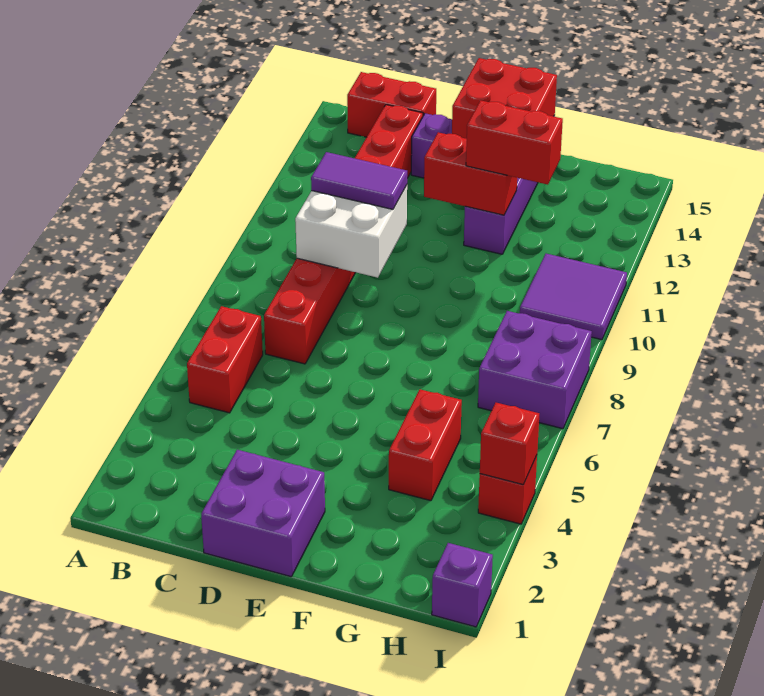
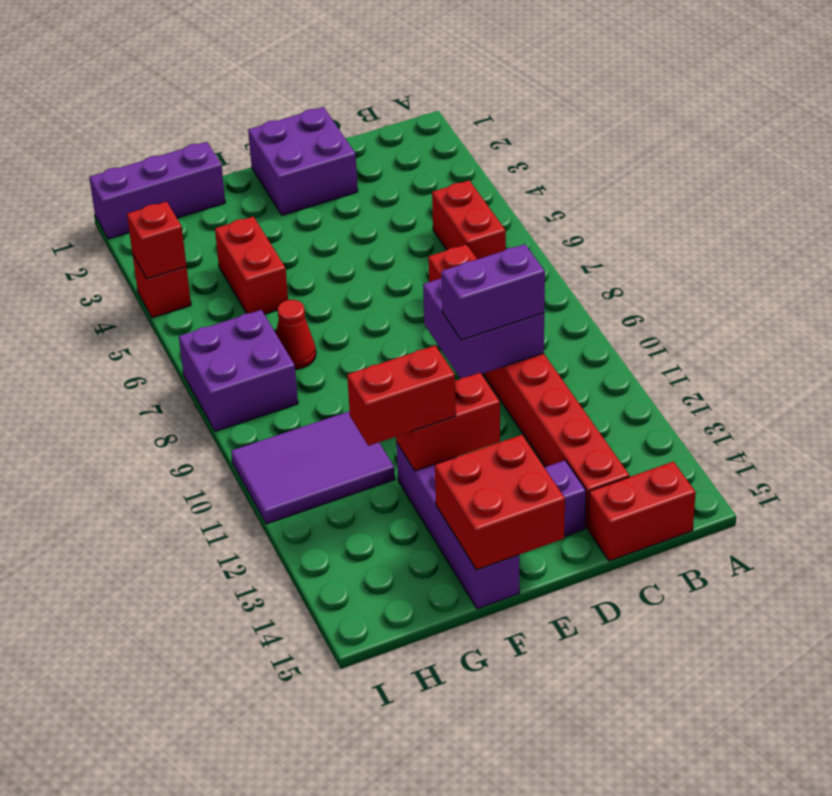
white brick C9:D10 level 2 -> purple brick C9:D10 level 2
purple tile C10:D10 level 3 -> purple brick C10:D10 level 3
none -> red cone G7 level 1
purple tile H10:I11 level 1 -> purple tile G10:I11 level 1
purple brick I1 level 1 -> purple brick G1:I1 level 1

